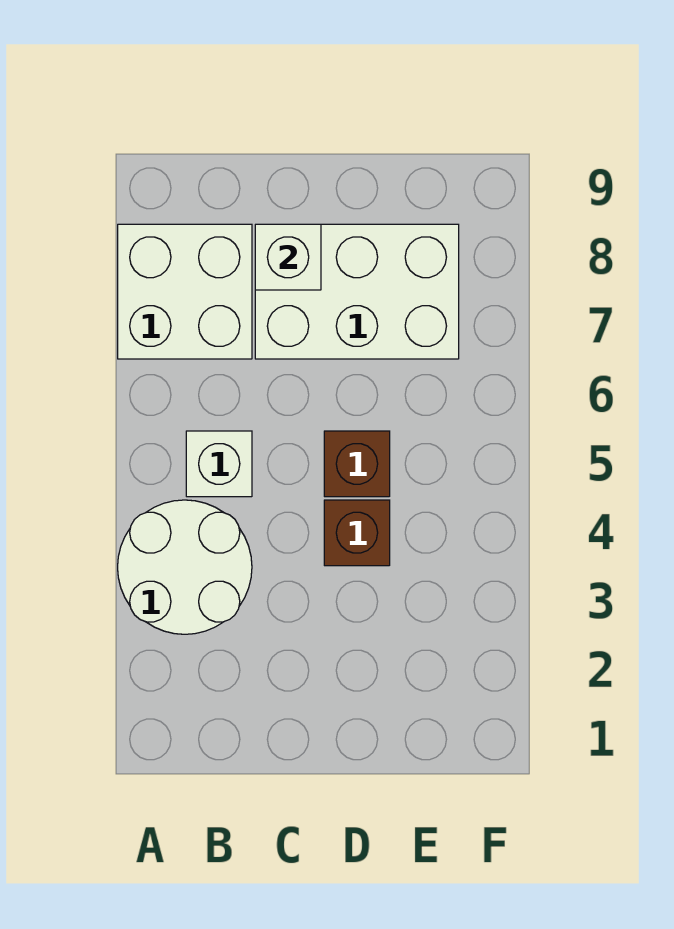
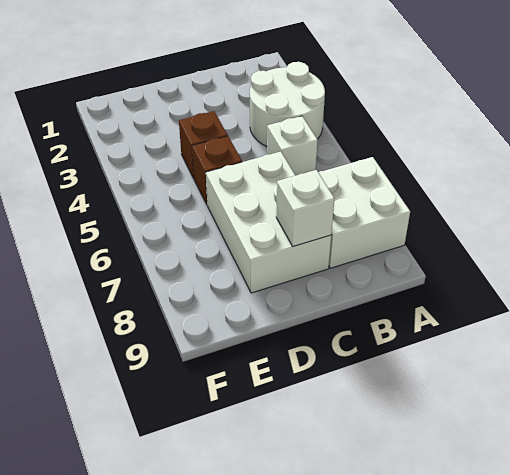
white brick C7:E8 level 1 -> white brick C6:D8 level 1

